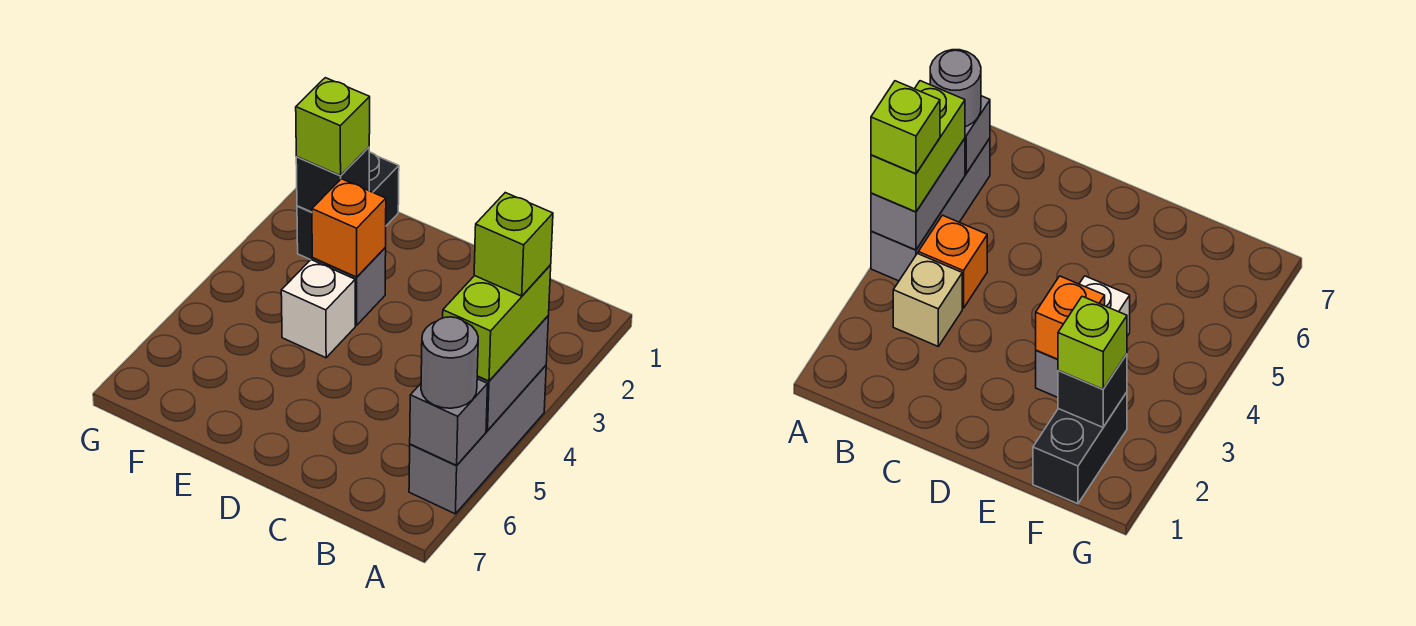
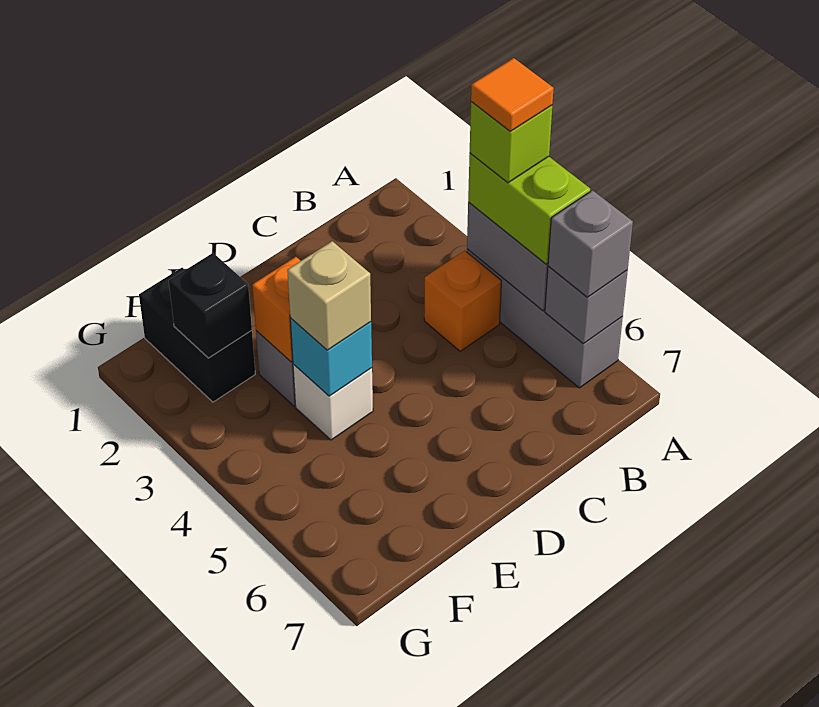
none -> orange tile A4 level 5
grey round brick A6 level 3 -> grey brick A6 level 3
tan brick B3 level 1 -> tan brick E4 level 3
none -> cyan brick E4 level 2
lime brick F2 level 3 -> none

